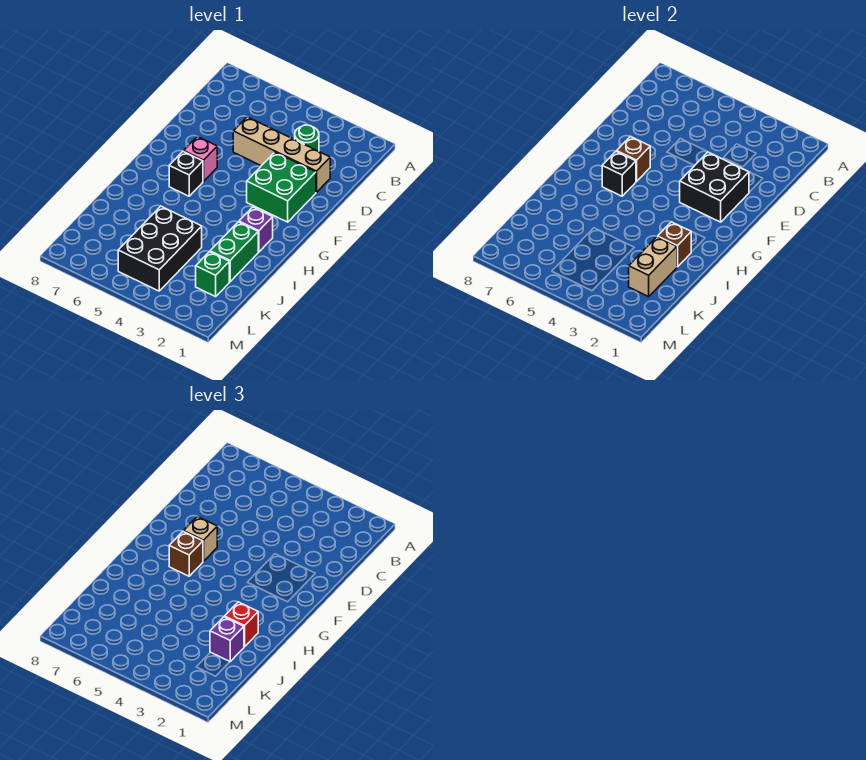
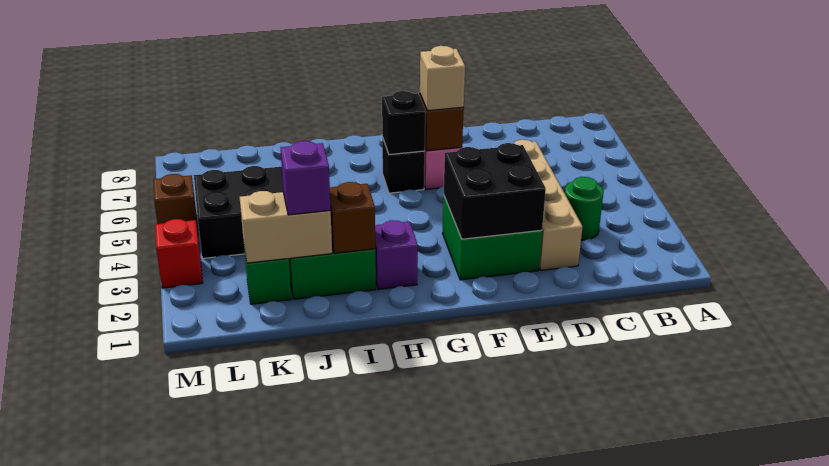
brown brick G6 level 3 -> brown brick M5 level 1
red brick I2 level 3 -> red brick M3 level 1

